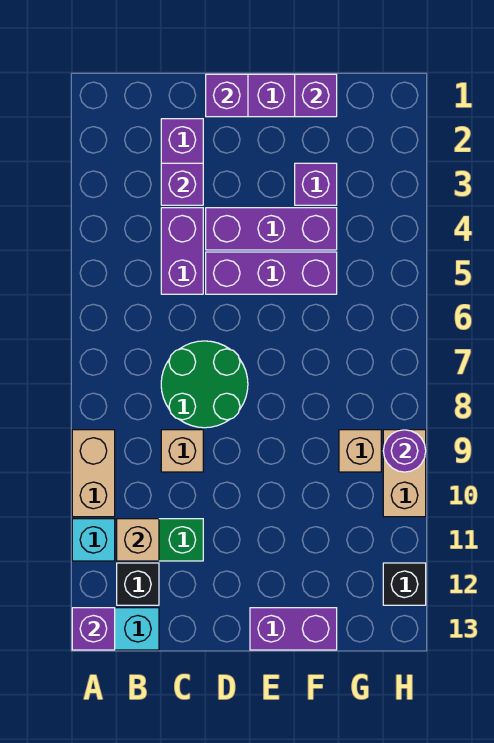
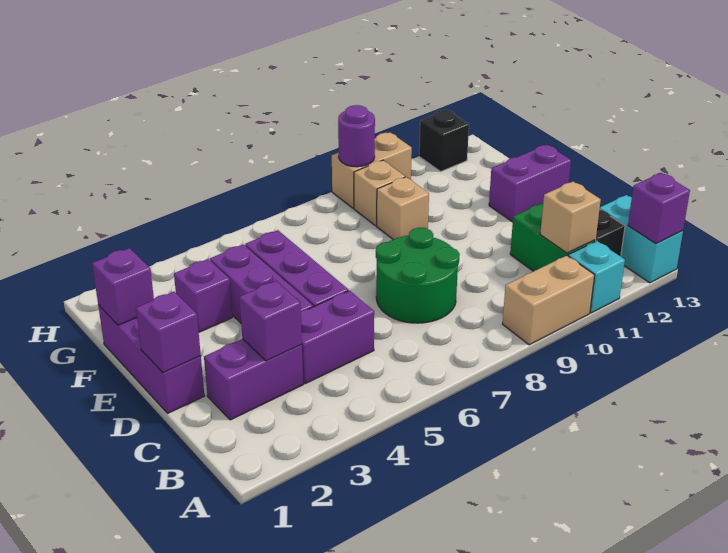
tan brick C9 level 1 -> tan brick F9 level 1
purple brick E13:F13 level 1 -> purple brick E12:E13 level 1

